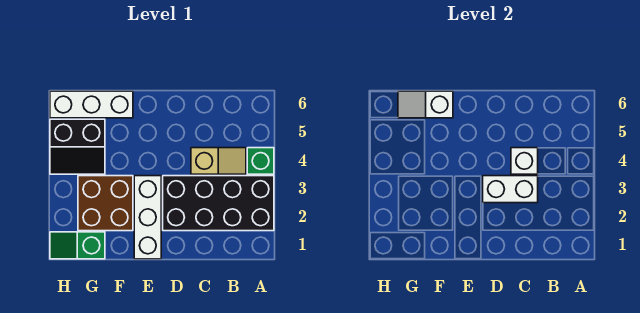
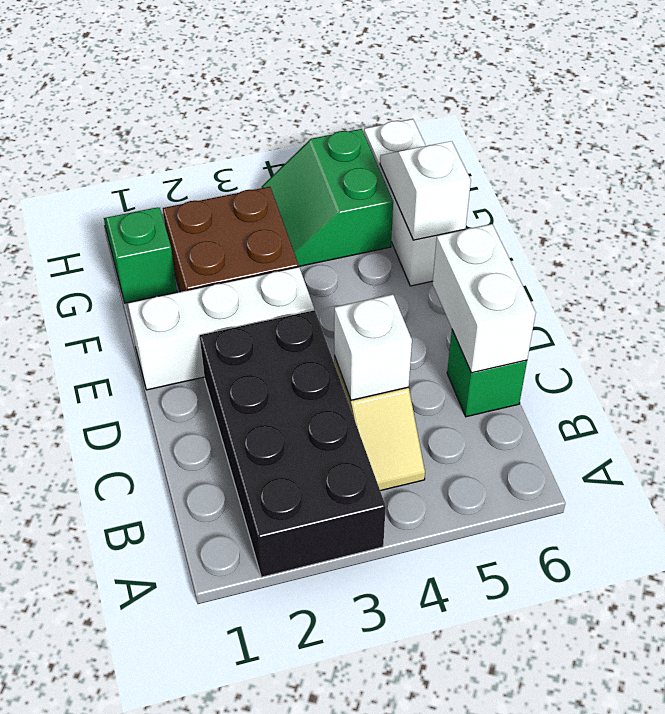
green brick A4 level 1 -> green brick C6 level 1
white brick C3:D3 level 2 -> white brick C6:D6 level 2
black slope G4:H5 level 1 top 5 -> green slope G4:H5 level 1 top 5

